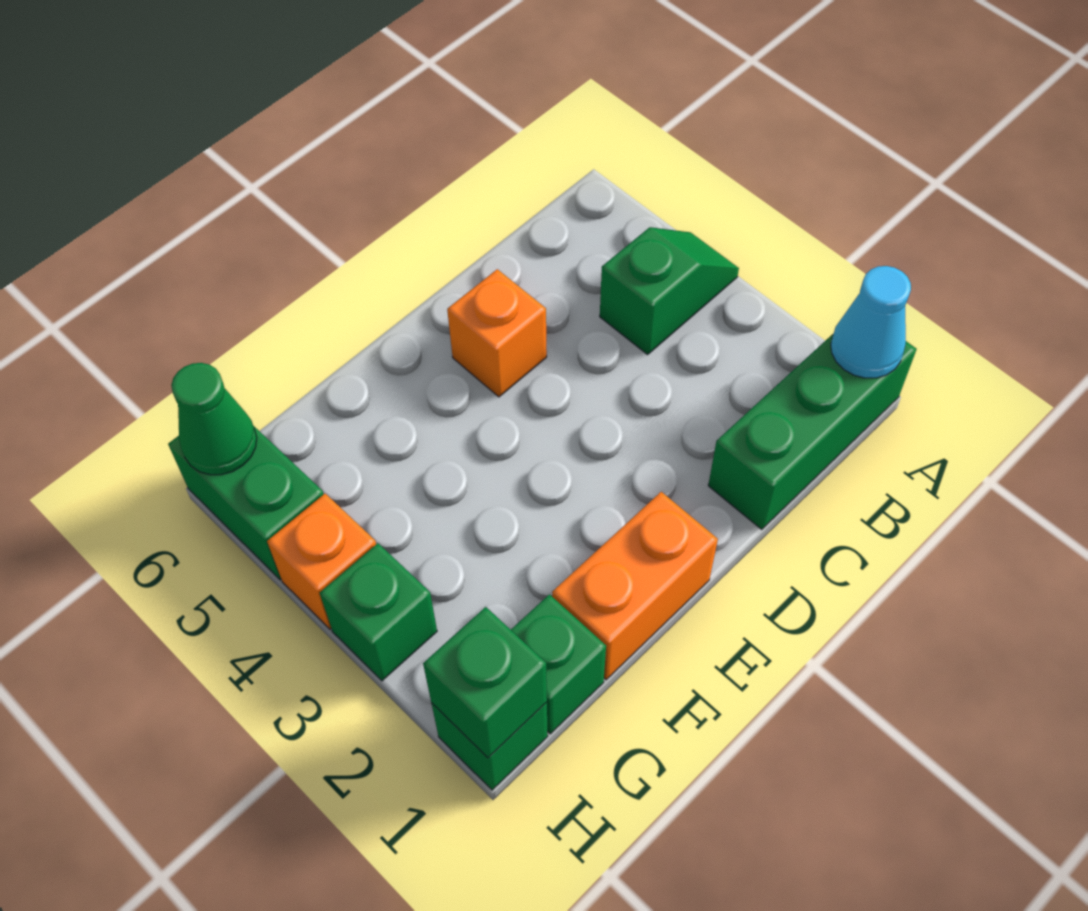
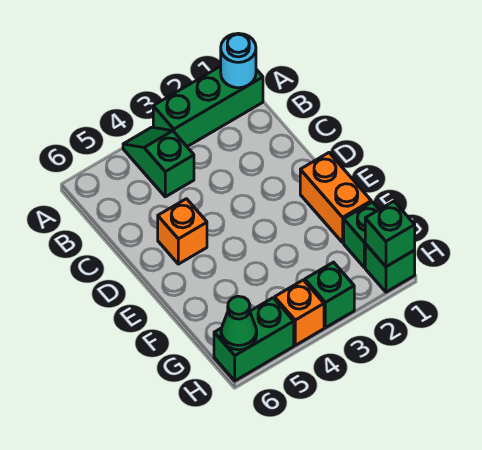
green brick A1:C1 level 1 -> green brick A1:A3 level 1
cyan cone A1 level 2 -> cyan round brick A1 level 2

